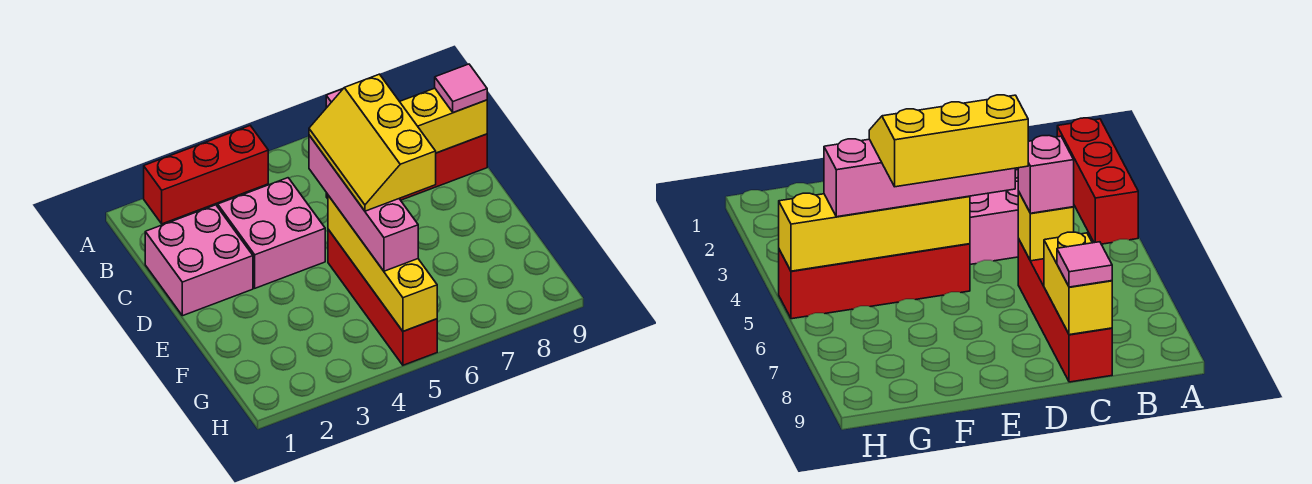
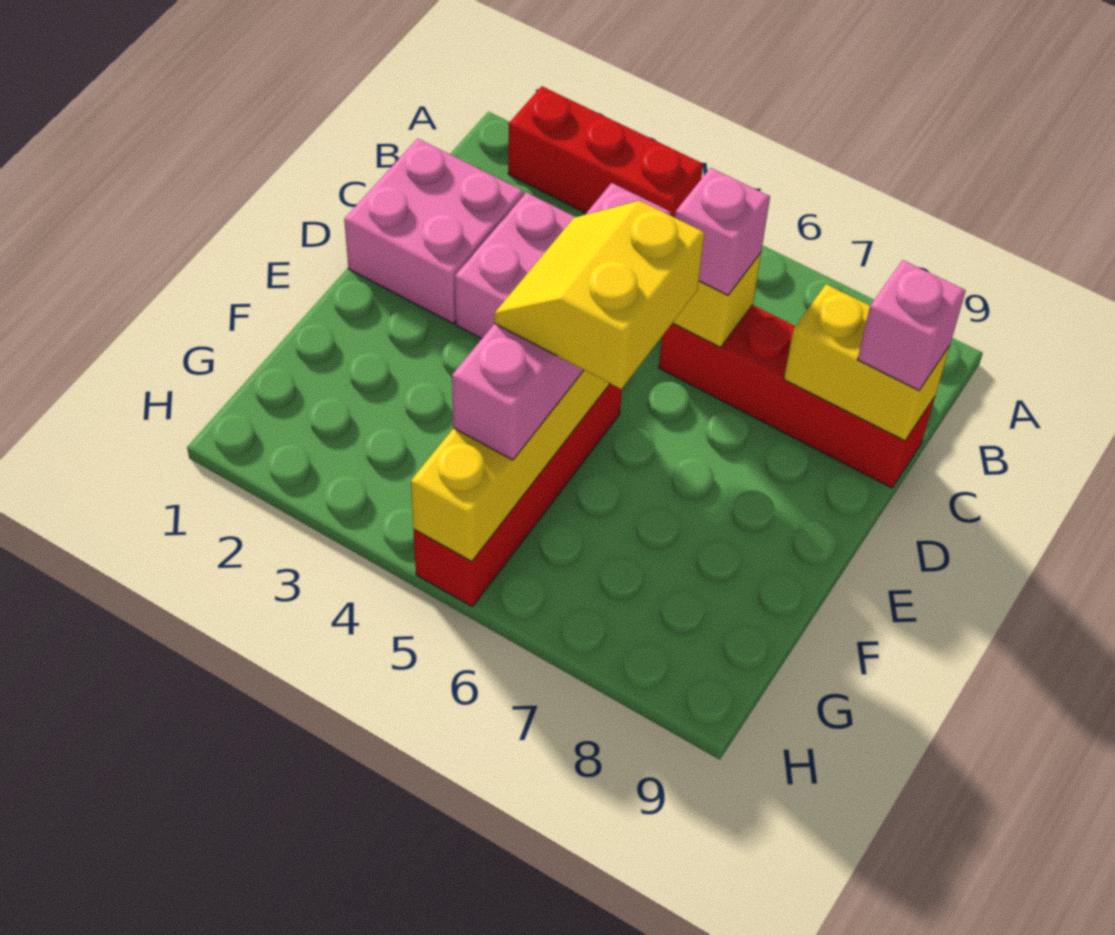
pink tile C9 level 3 -> pink brick C9 level 3
yellow slope D5:F6 level 4 top 6 -> yellow slope E5:F6 level 4 top 6

